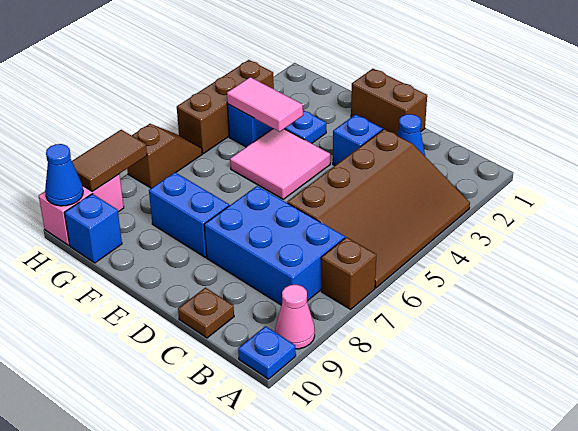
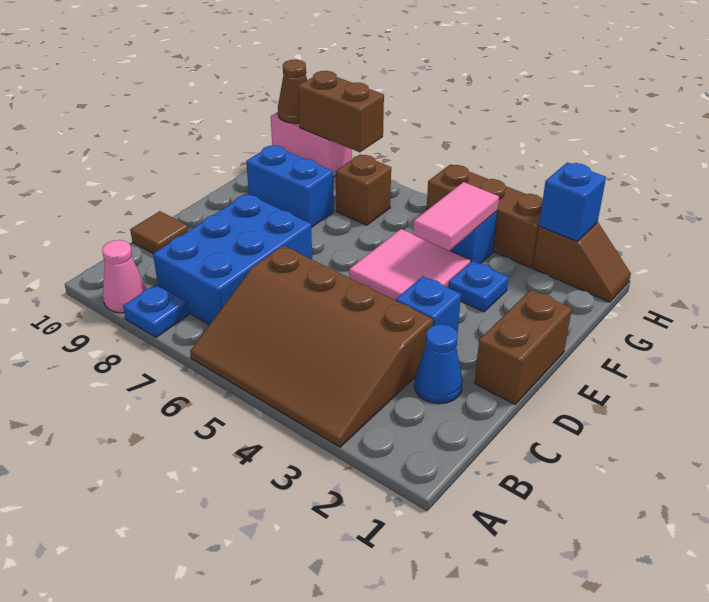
brown brick A7 level 1 -> brown brick G7 level 1
blue plate A10 level 1 -> blue plate A8 level 1
brown plate C10 level 1 -> brown tile C10 level 1
blue brick E8:F8 level 1 -> blue brick F8:F9 level 1
blue brick G10 level 1 -> blue brick H2 level 2
brown slope H6:H7 level 1 top 7 -> brown slope H1:H2 level 1 top 2
brown tile H8:H9 level 2 -> brown brick H8:H9 level 2
blue cone H10 level 2 -> brown cone H10 level 2

